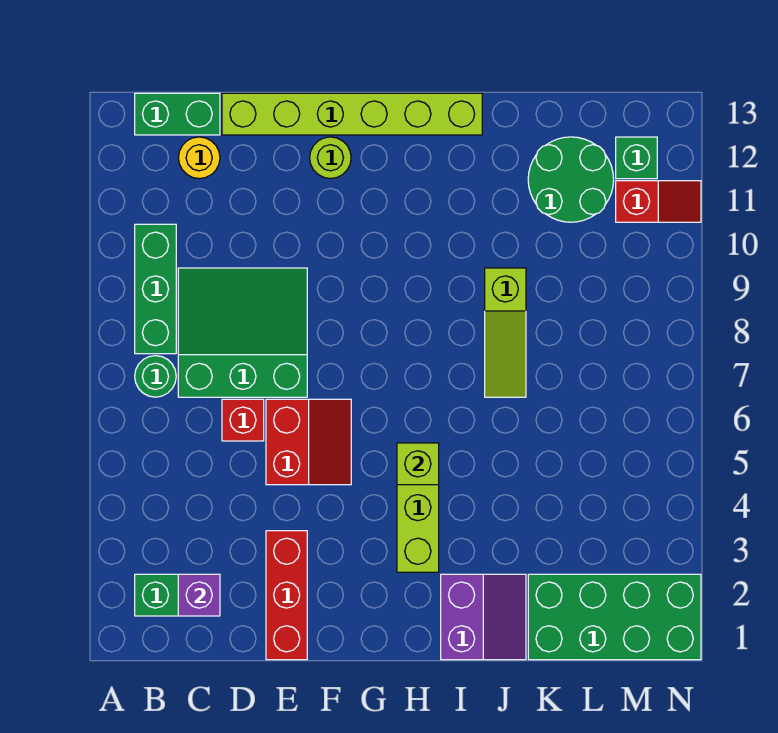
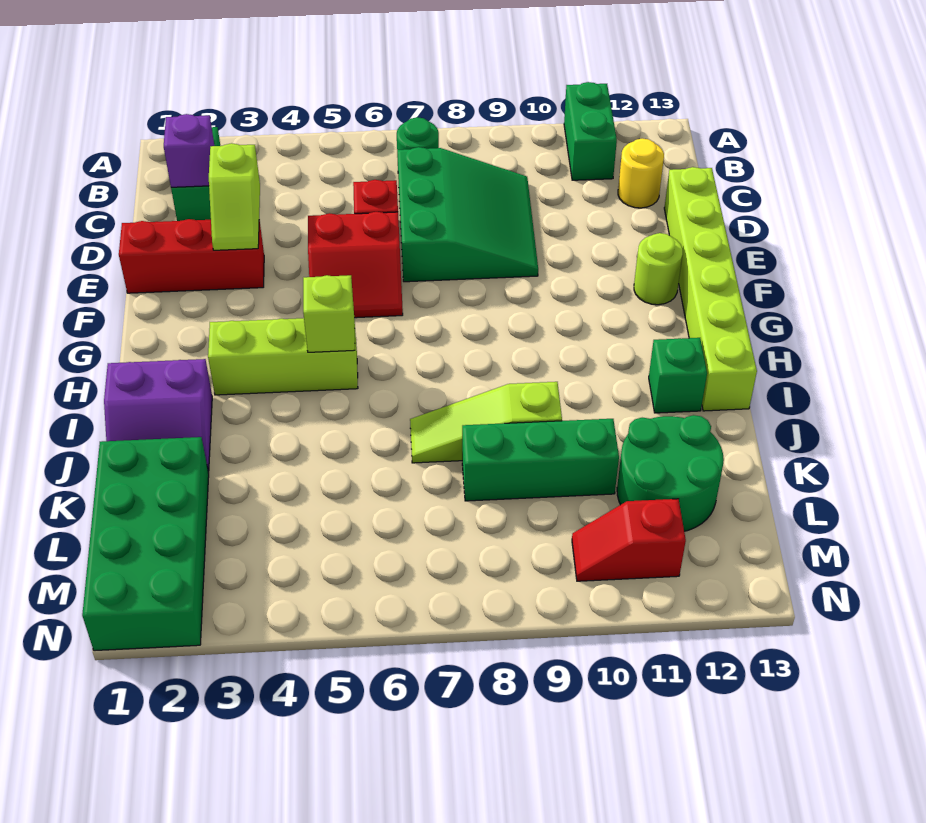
green brick B8:B10 level 1 -> green brick K8:K10 level 1
green brick B13:C13 level 1 -> green brick A11:B11 level 1
none -> lime slope D3:E3 level 2 top D
red slope M11:N11 level 1 top M -> red slope M10:M11 level 1 top 11
green brick M12 level 1 -> green brick I12 level 1

